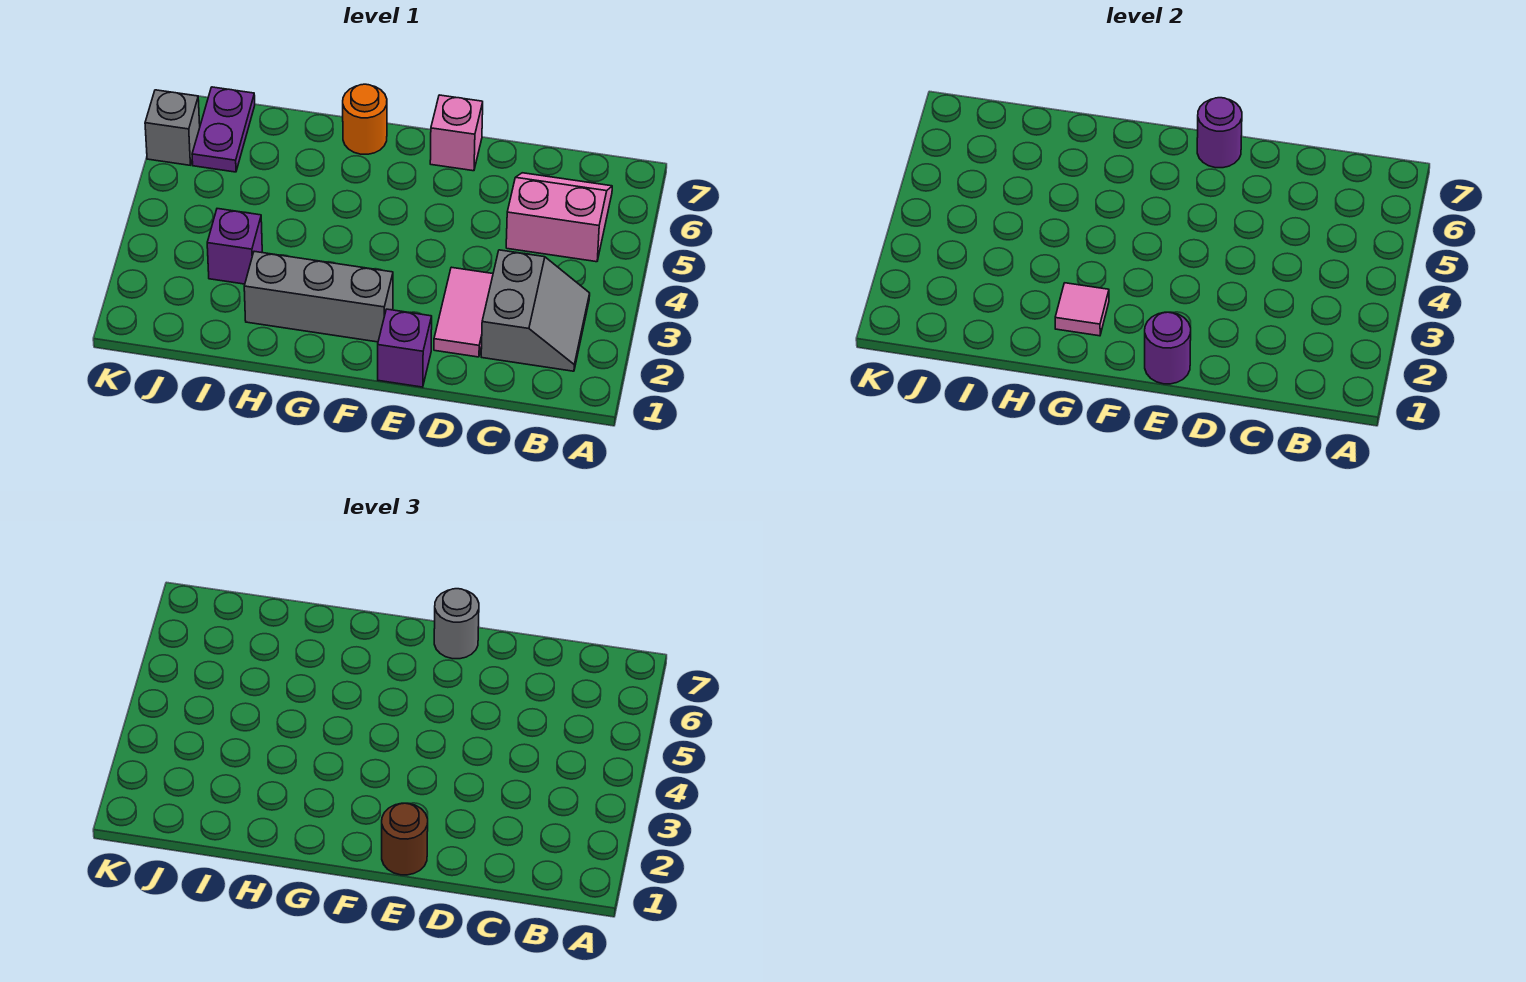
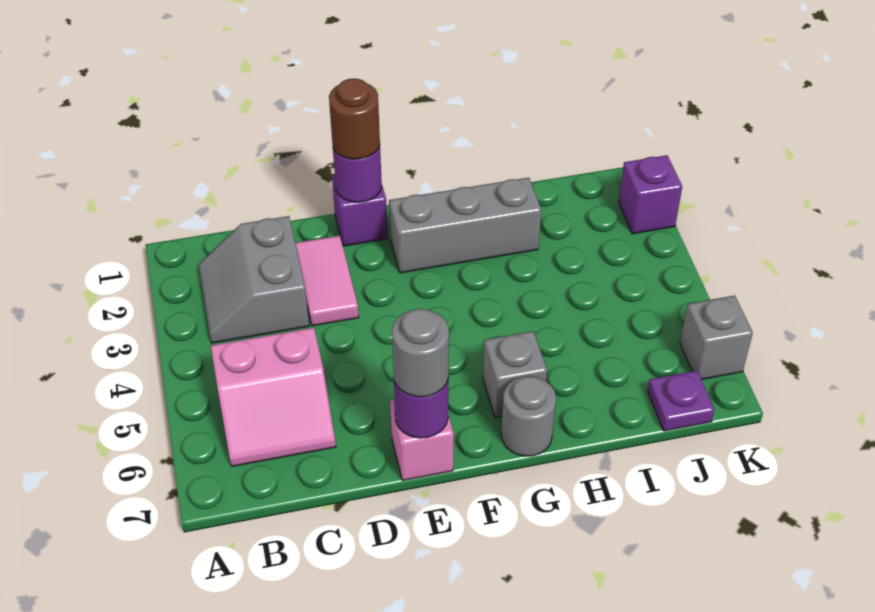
pink tile G2 level 2 -> none
none -> grey brick G6 level 1
orange round brick G7 level 1 -> grey round brick G7 level 1
purple brick I3 level 1 -> purple brick K2 level 1
purple plate J6:J7 level 1 -> purple plate J7 level 1

